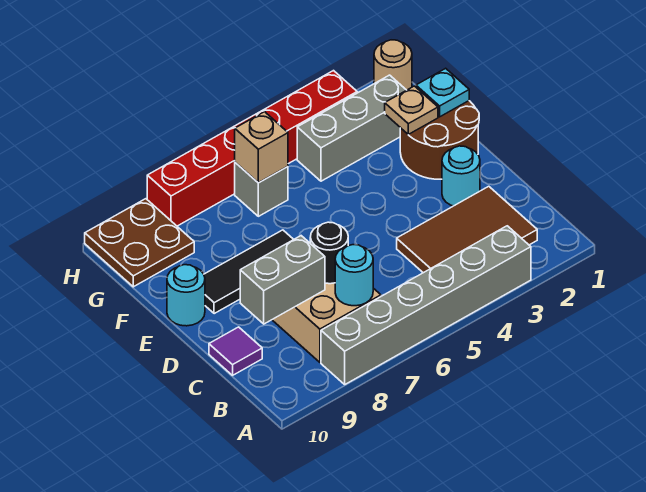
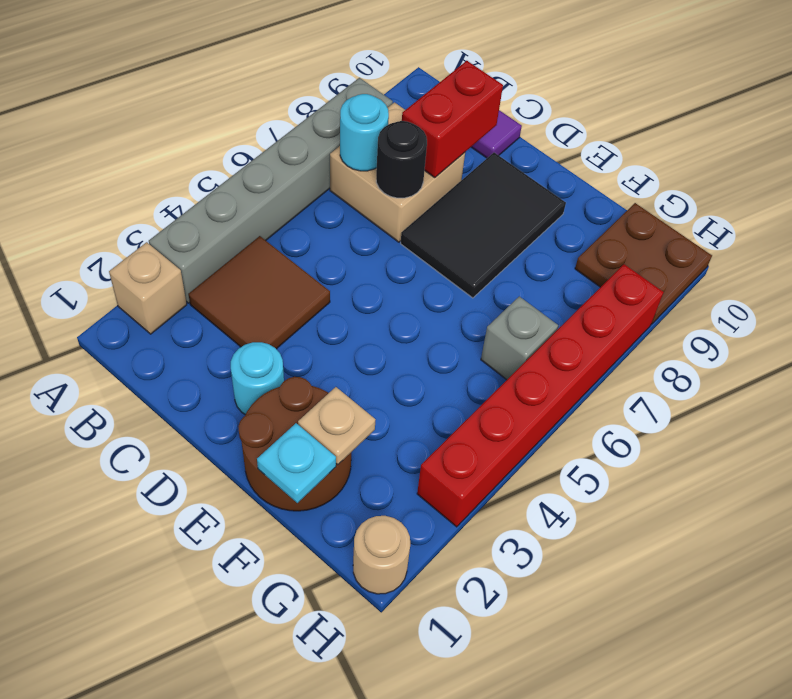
brown tile B2:C4 level 1 -> brown tile B3:C4 level 1
grey brick C8:C9 level 2 -> red brick C8:C9 level 2
black tile E7:E9 level 1 -> black tile D7:E9 level 1
cyan round brick E10 level 1 -> none
grey brick G2:G4 level 1 -> none
tan brick G6 level 2 -> tan brick A2 level 1

